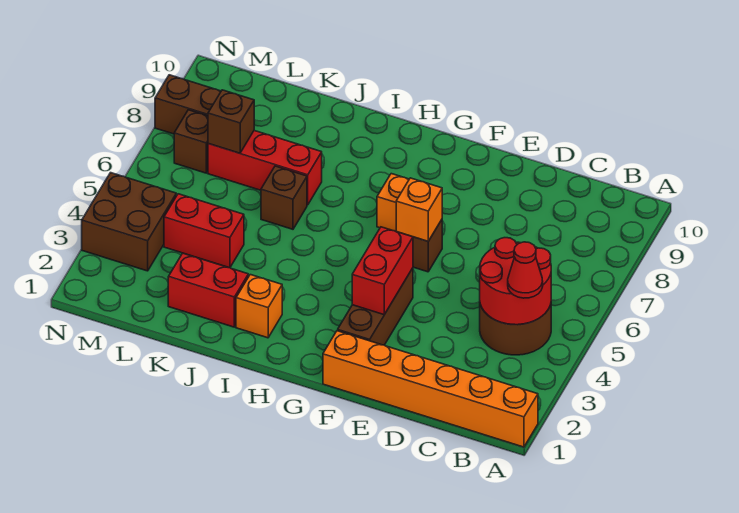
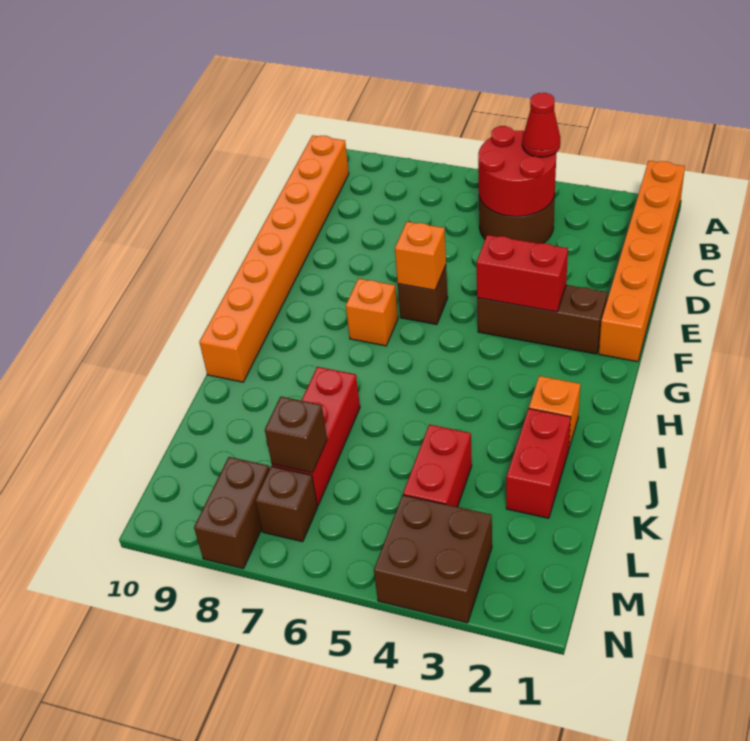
none -> orange brick B10:I10 level 1
brown brick J6 level 1 -> none

